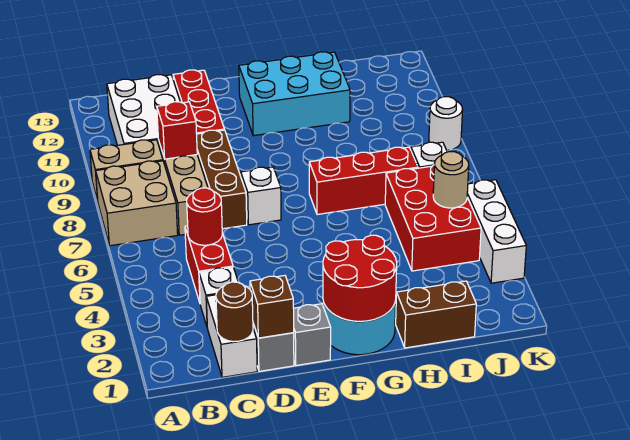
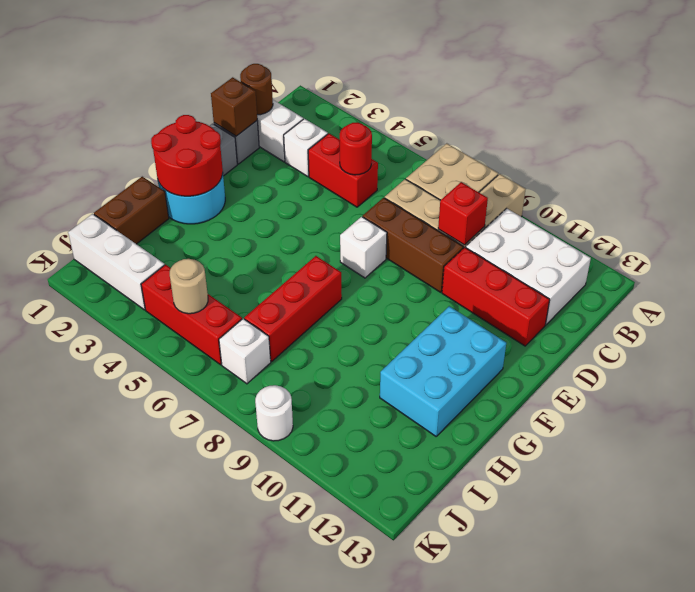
red brick I4:J6 level 1 -> red brick J4:J6 level 1
white brick K3:K5 level 1 -> white brick J1:J3 level 1

